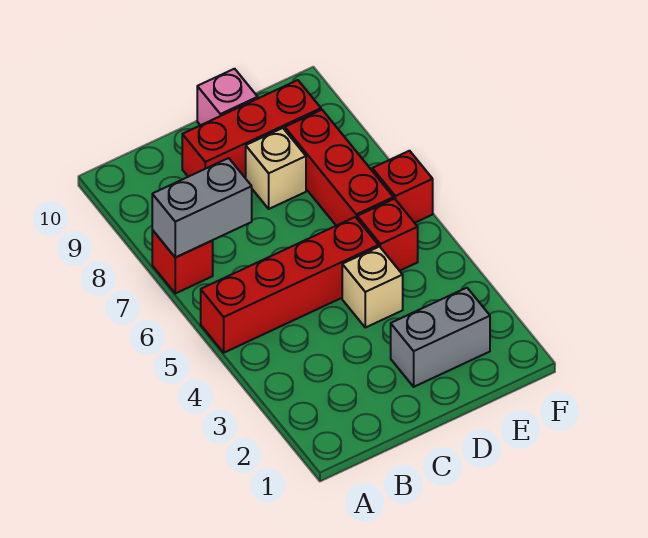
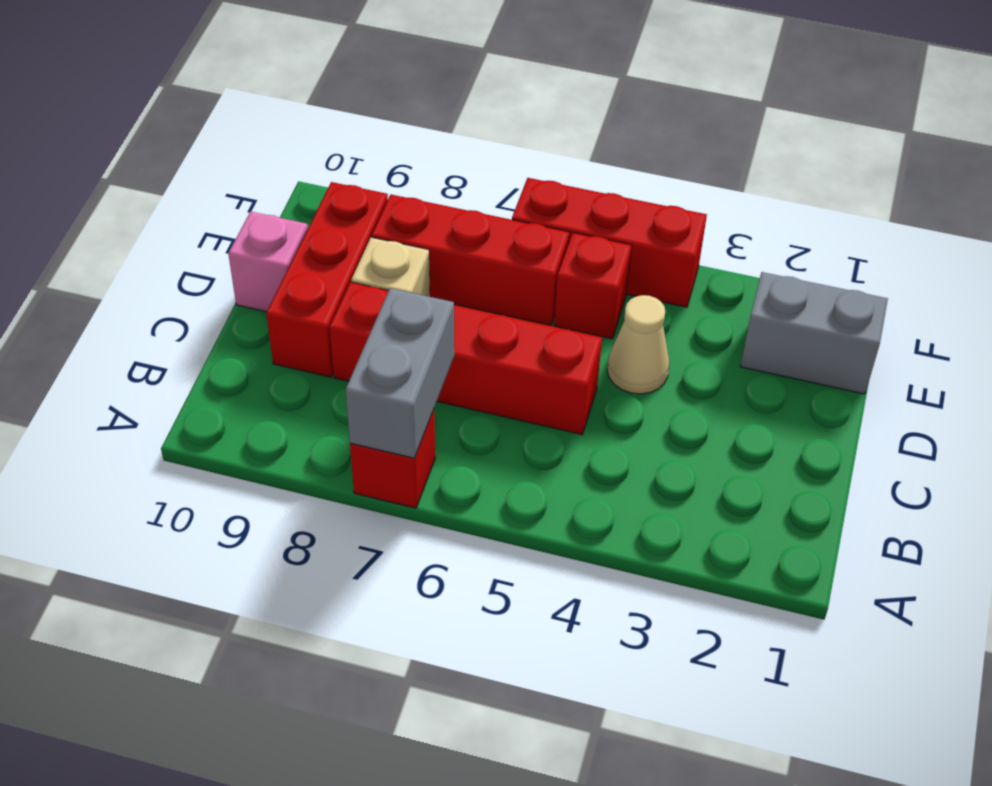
red brick A5:D5 level 1 -> red brick C5:C8 level 1
grey brick D2:E2 level 1 -> grey brick E1:E2 level 1
tan brick D4 level 1 -> tan cone D4 level 1
red brick F6 level 1 -> red brick F4:F6 level 1

